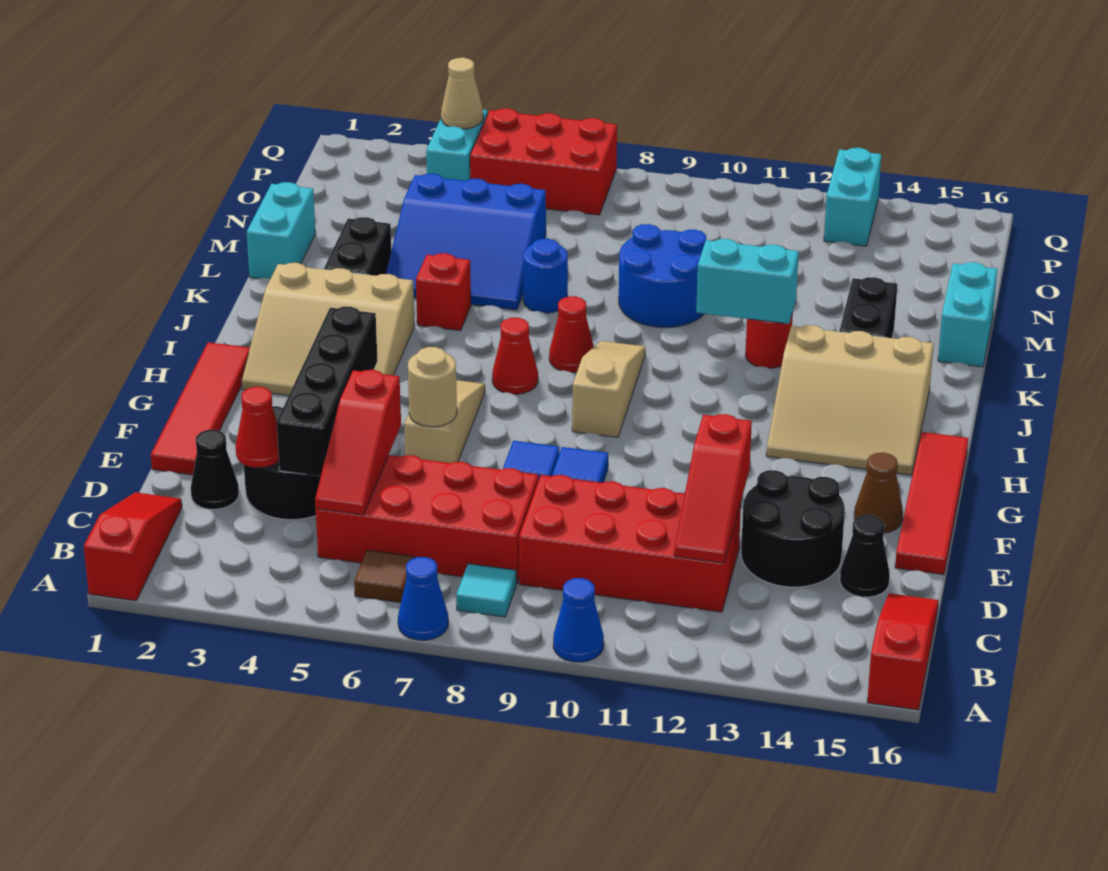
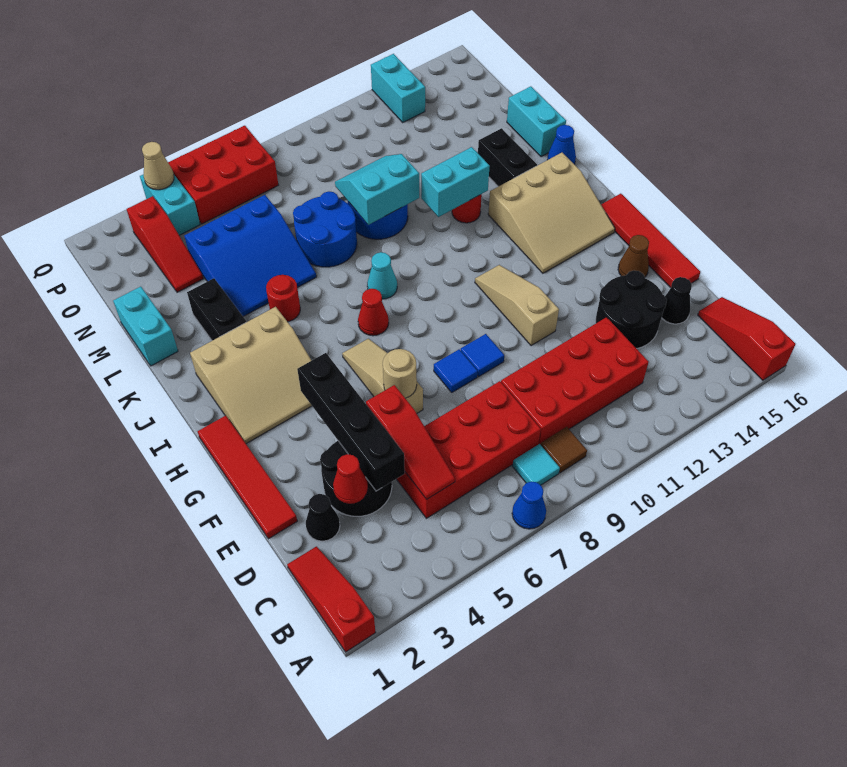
blue cone A10 level 1 -> blue cone K16 level 1
brown tile B6 level 1 -> brown tile B9 level 1
red slope C12:E12 level 2 top E -> red slope N3:P3 level 1 top P
tan slope H9:J9 level 1 top H -> tan slope F11:H11 level 1 top F
red cone J8 level 1 -> cyan cone J8 level 1
red brick K5 level 1 -> red round brick K5 level 1
blue round brick L7 level 1 -> blue round brick L7:M8 level 1
none -> cyan slope L9:M10 level 2 top L

